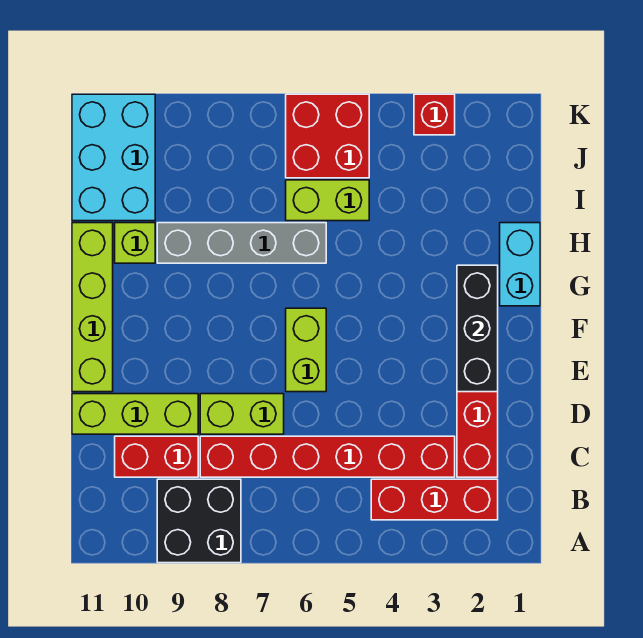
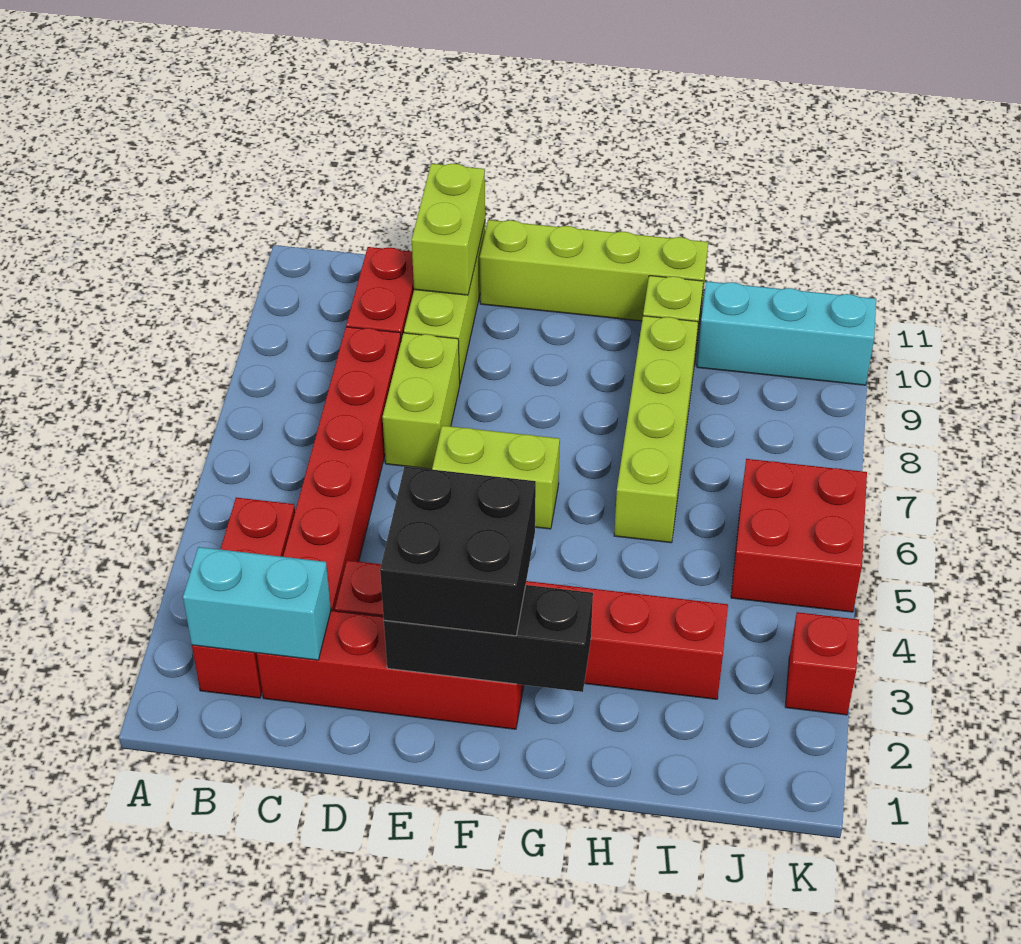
black brick A8:B9 level 1 -> black brick E2:F3 level 3
none -> red brick D3:I3 level 1
cyan brick G1:H1 level 1 -> cyan brick B2:C2 level 2
grey brick H6:H9 level 1 -> lime brick H6:H9 level 1
lime brick I5:I6 level 1 -> lime brick D10:D11 level 2
cyan brick I10:K11 level 1 -> cyan brick I10:K10 level 1

